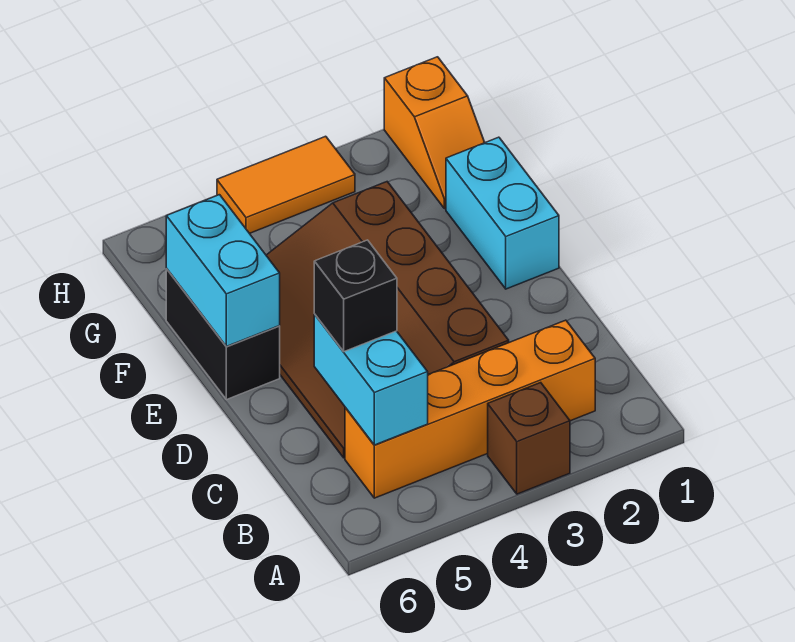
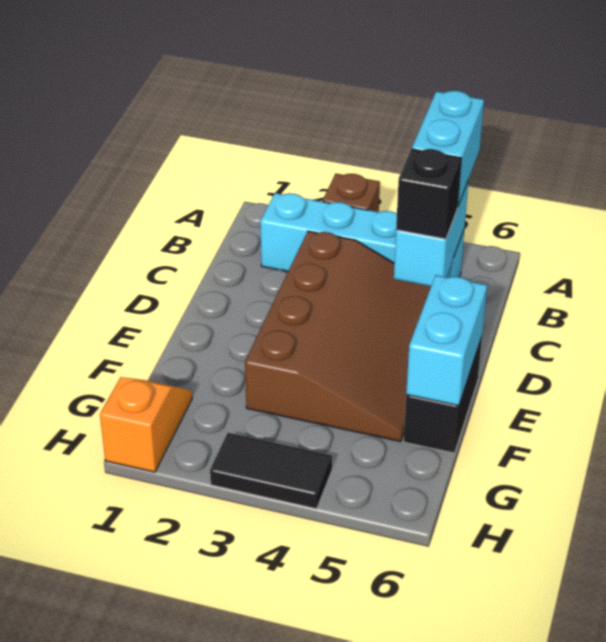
orange brick B2:B5 level 1 -> cyan brick B2:B5 level 1
cyan brick E1:F1 level 1 -> cyan brick A5:B5 level 3
orange tile H3:H4 level 1 -> black tile H3:H4 level 1

